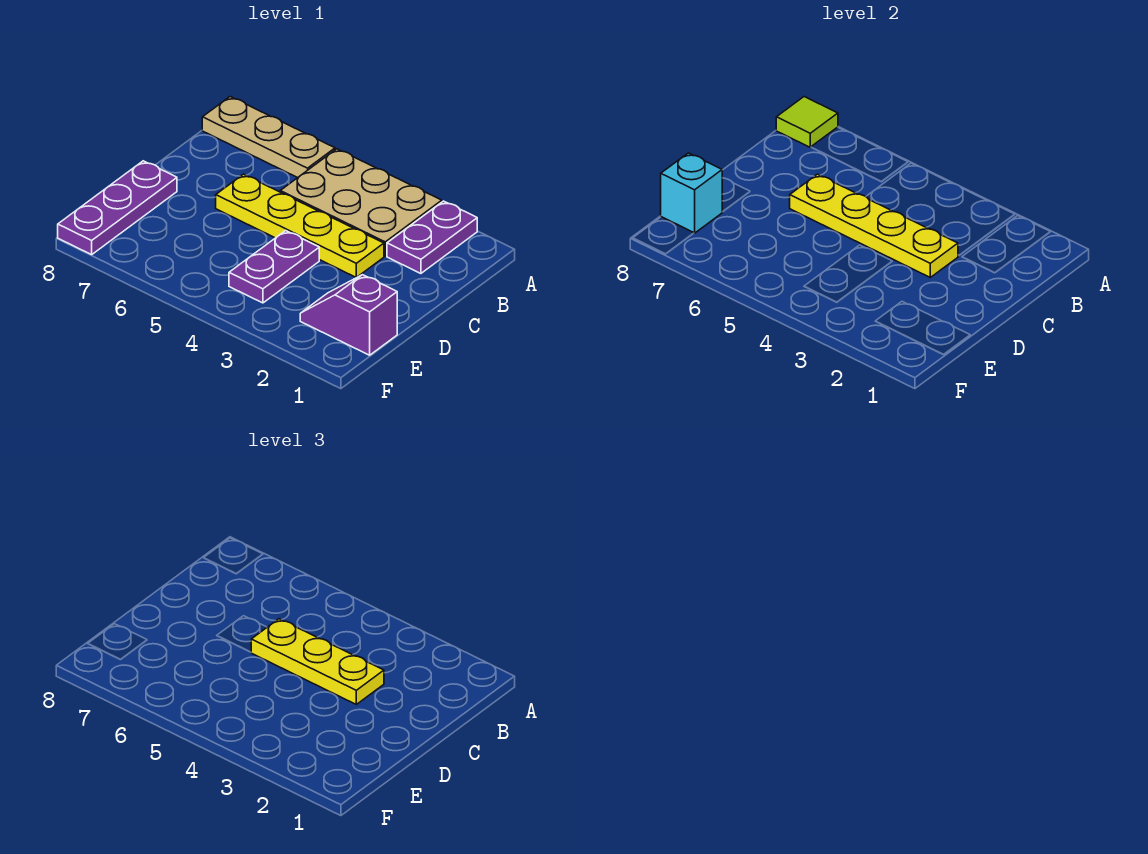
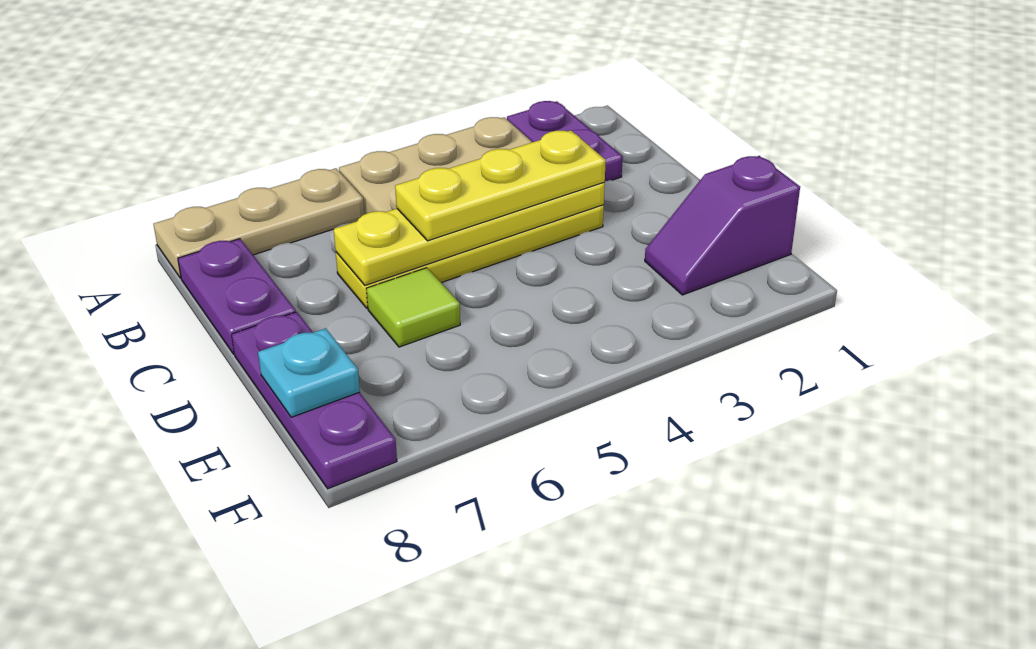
lime tile A8 level 2 -> lime tile D6 level 1
purple plate D4:E4 level 1 -> purple plate B8:C8 level 1
cyan brick E8 level 2 -> cyan plate E8 level 2

